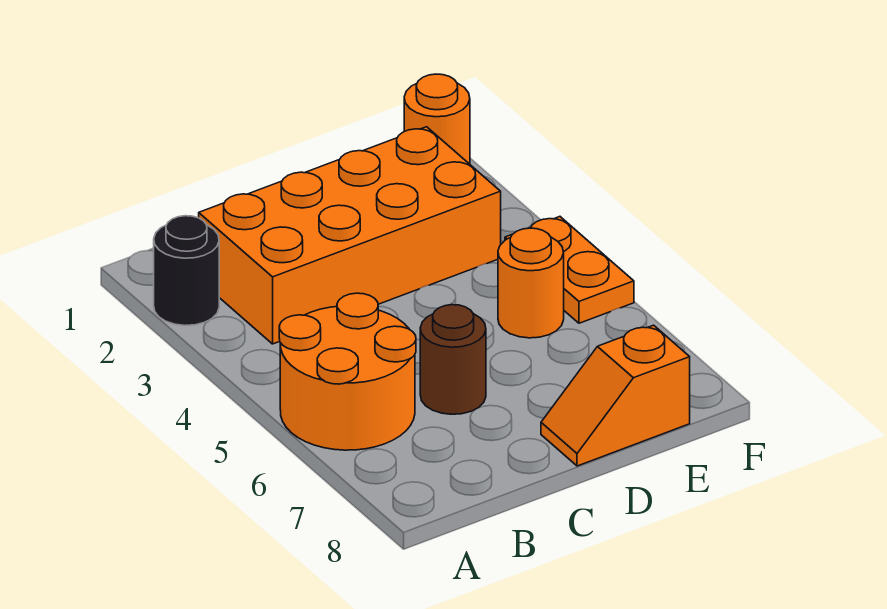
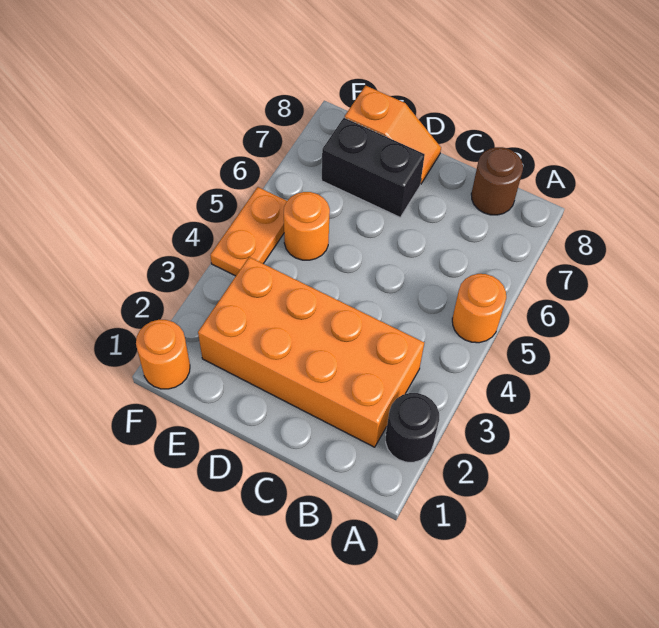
orange round brick A5:B6 level 1 -> orange round brick A5 level 1
brown round brick C6 level 1 -> brown round brick B8 level 1
none -> black brick D7:E7 level 1

